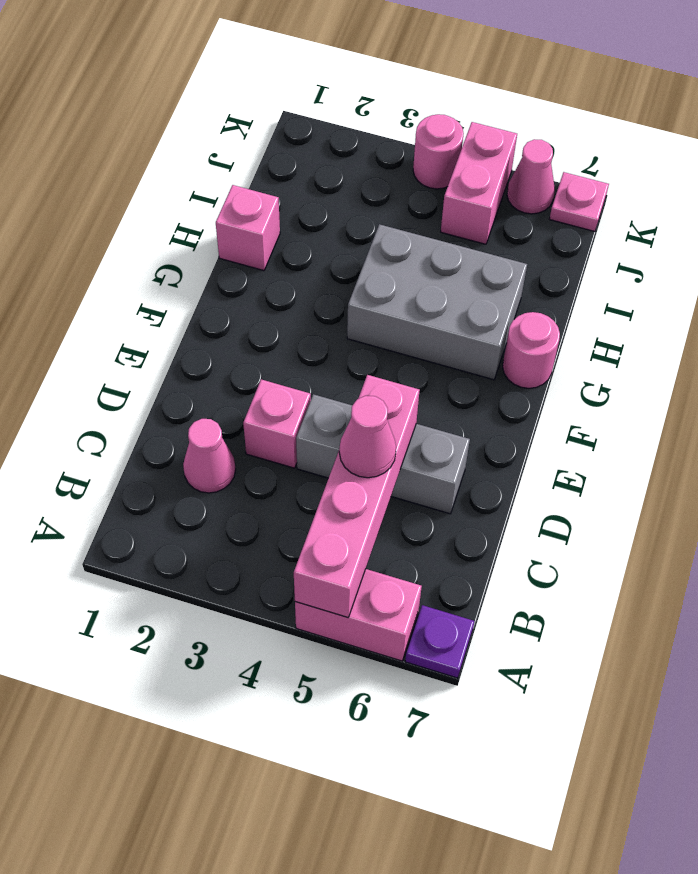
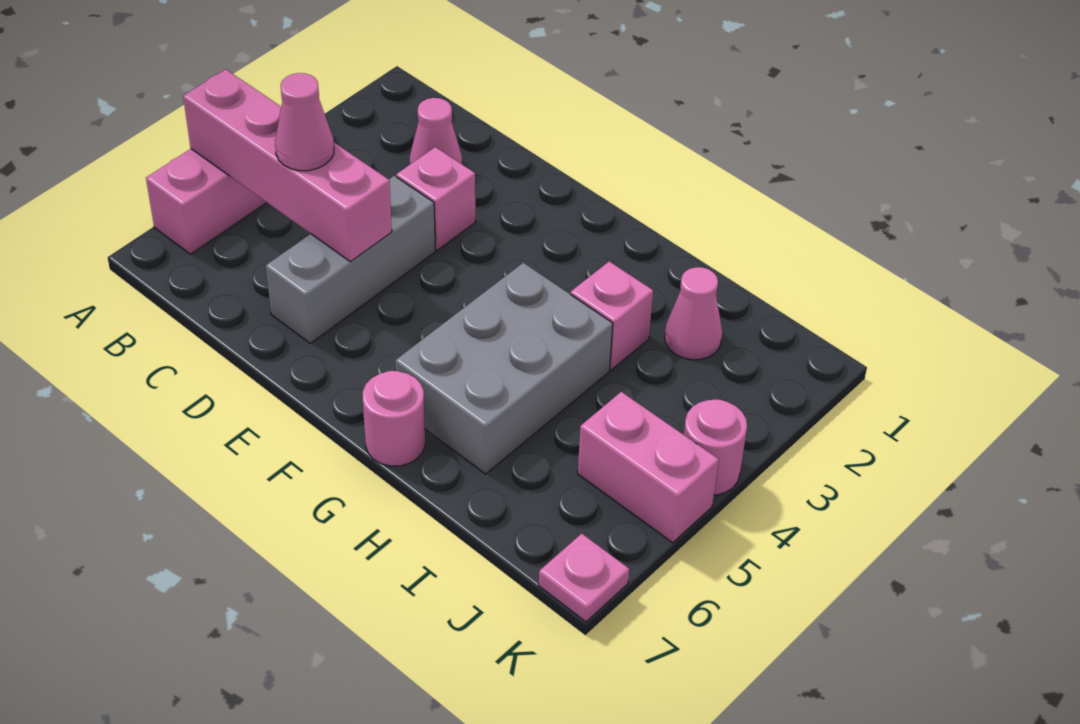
purple plate A7 level 1 -> none
pink brick H1 level 1 -> pink brick H3 level 1
pink cone K6 level 1 -> pink cone I2 level 1

